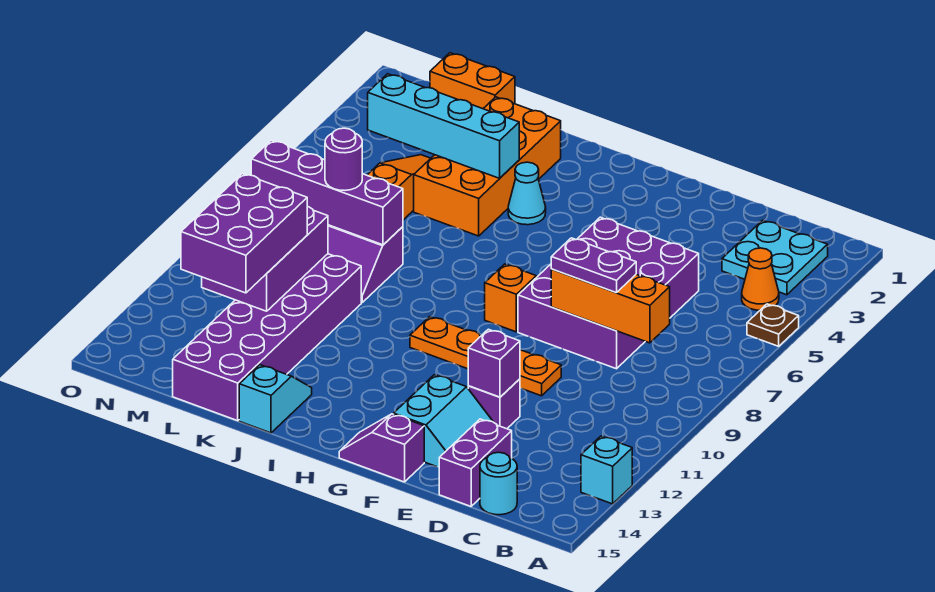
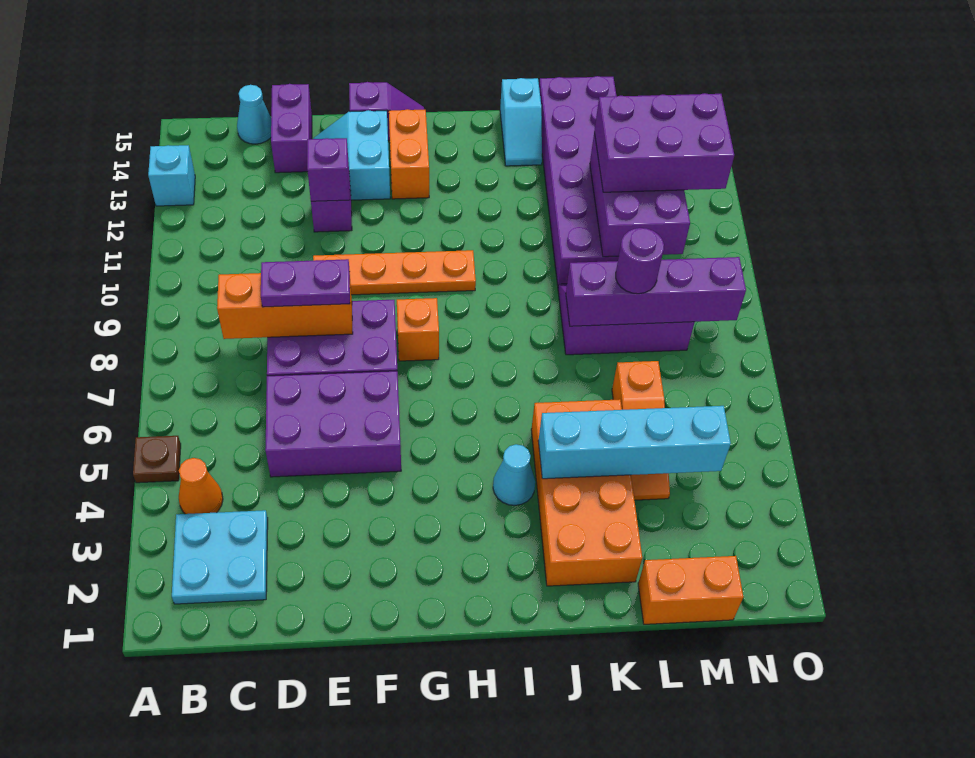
cyan round brick C15 level 1 -> cyan cone C15 level 1
none -> orange brick G13:G14 level 1
purple brick L11:M13 level 3 -> purple brick L11:N12 level 3

